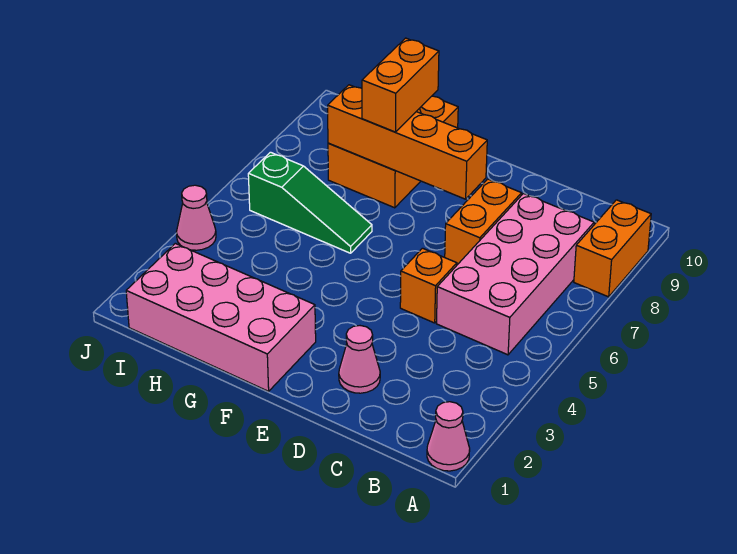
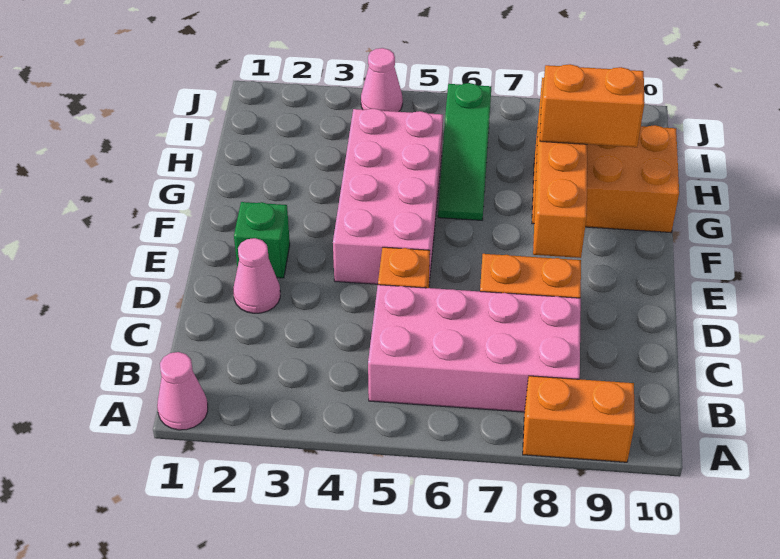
none -> green brick E2 level 1
pink brick F1:I2 level 1 -> pink brick E4:H5 level 1

